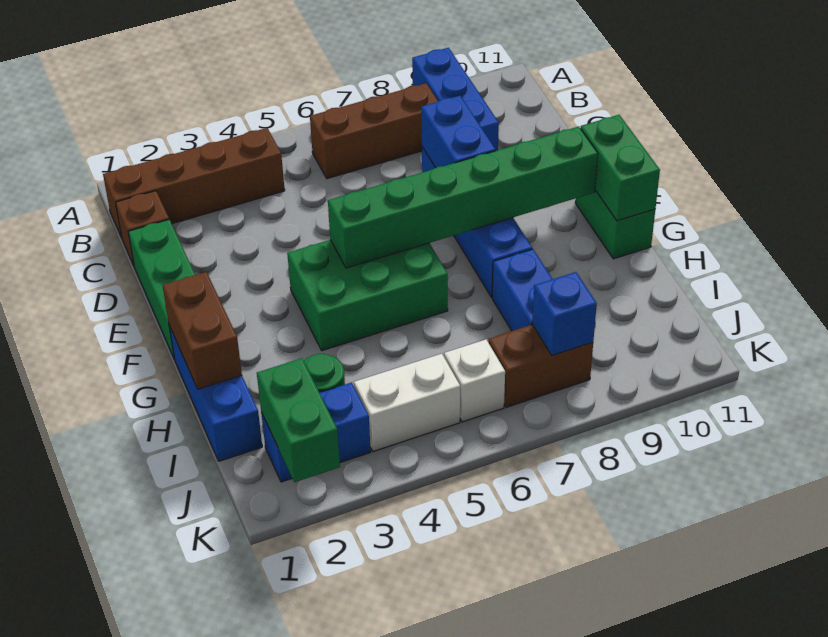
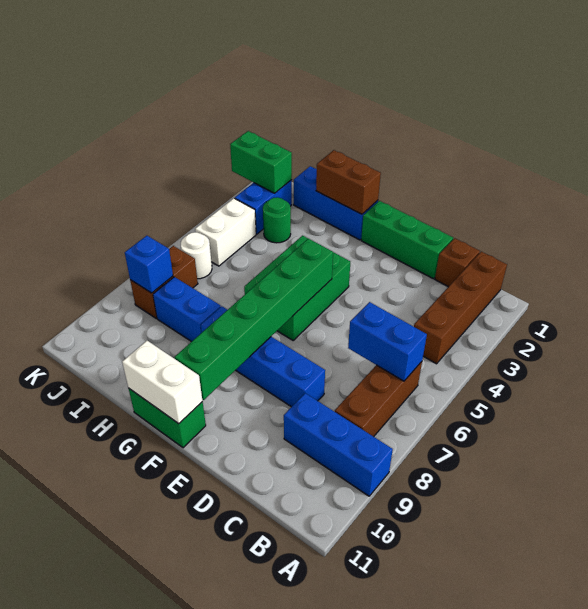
blue brick D8:E8 level 2 -> blue brick B6:C6 level 2
green brick F11:G11 level 2 -> white brick F11:G11 level 2
white brick J6 level 1 -> white round brick J6 level 1

